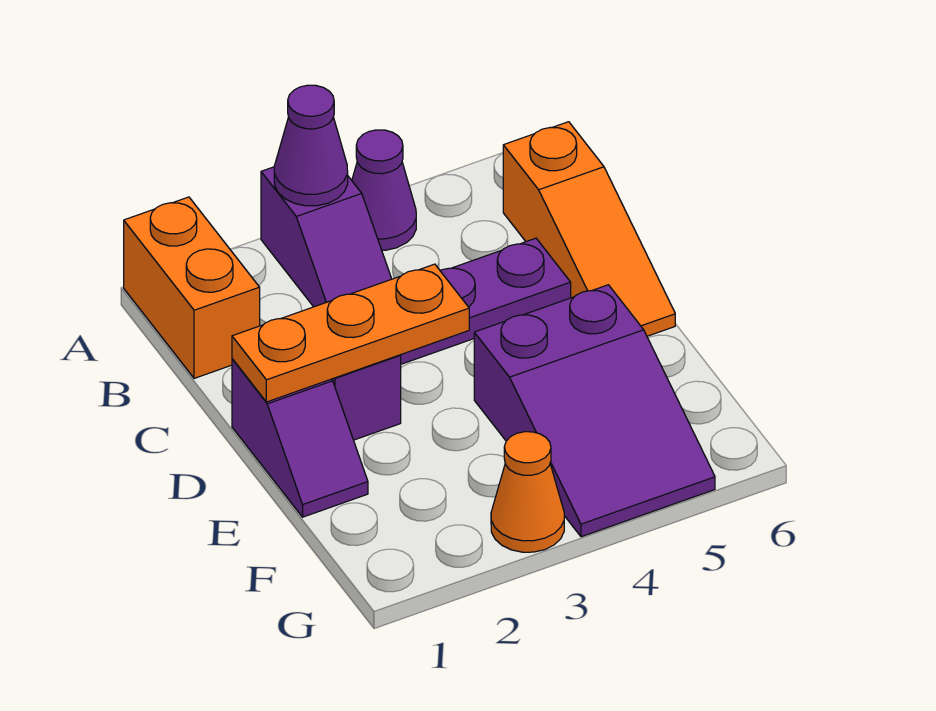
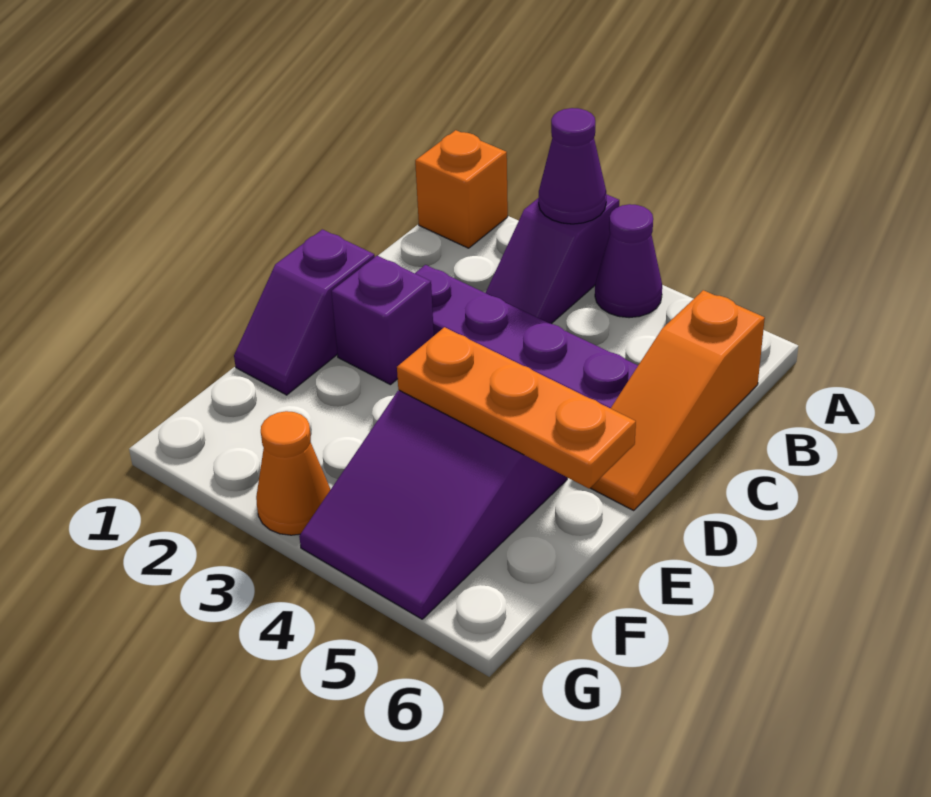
orange brick A1:B1 level 1 -> orange brick A1 level 1
orange plate D1:D3 level 2 -> orange plate E4:E6 level 2

